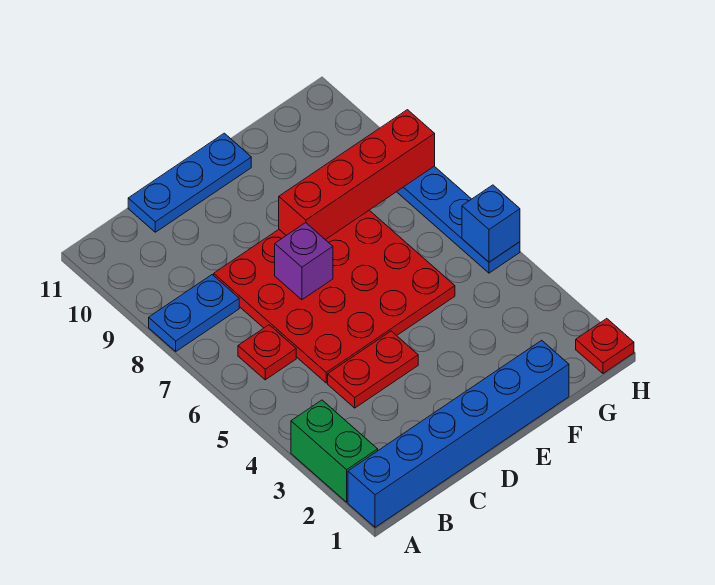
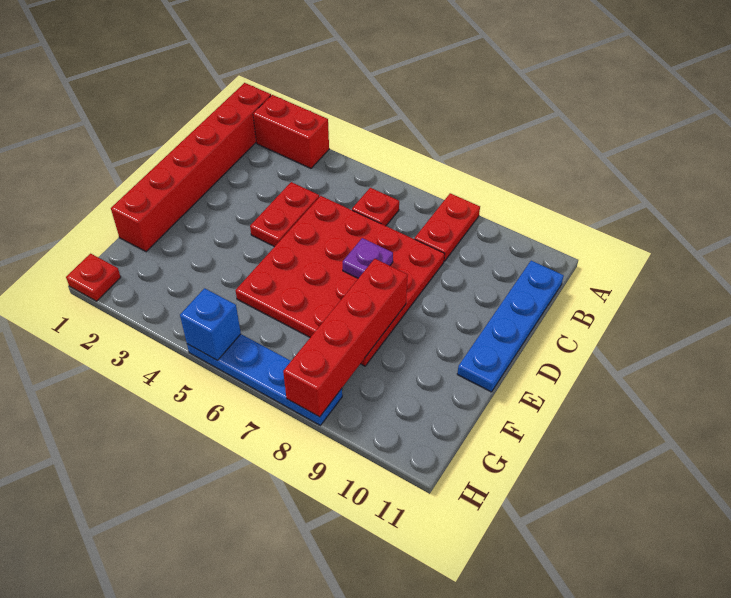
blue brick A1:F1 level 1 -> red brick A1:F1 level 1
green brick A2:A3 level 1 -> red brick A2:A3 level 1
blue plate A8:B8 level 1 -> red plate A8:B8 level 1
blue plate C11:E11 level 1 -> blue plate B11:E11 level 1
purple brick D7 level 2 -> purple plate D7 level 2

